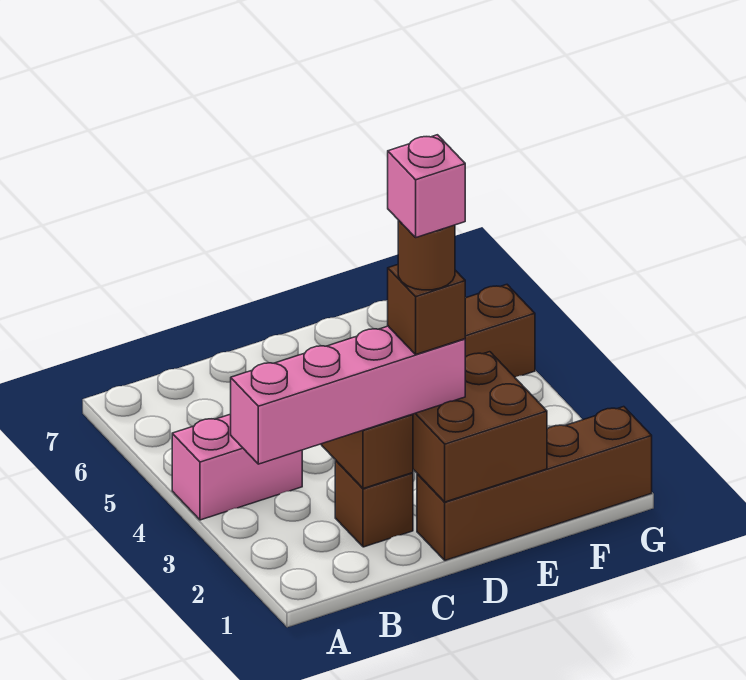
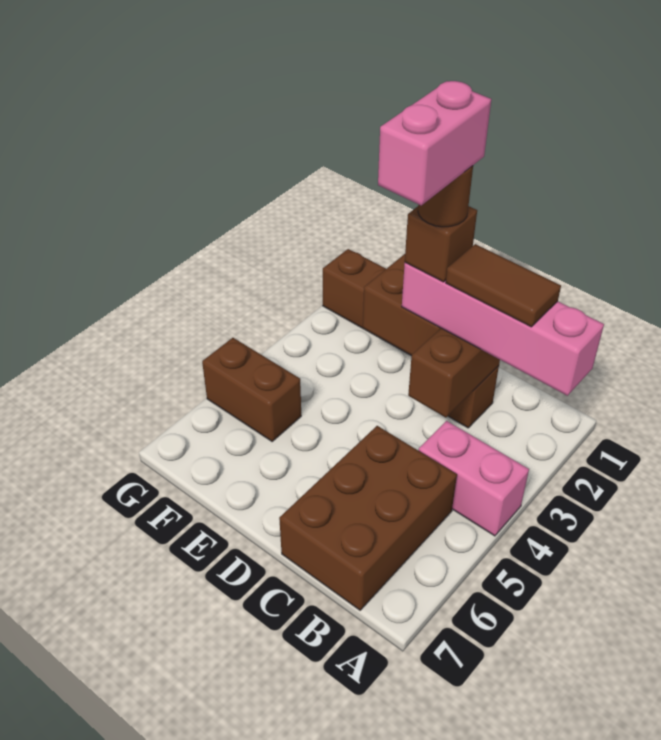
none -> brown tile B2:C2 level 4
none -> brown brick B5:C7 level 1
pink brick D2 level 6 -> pink brick D2:D3 level 6

